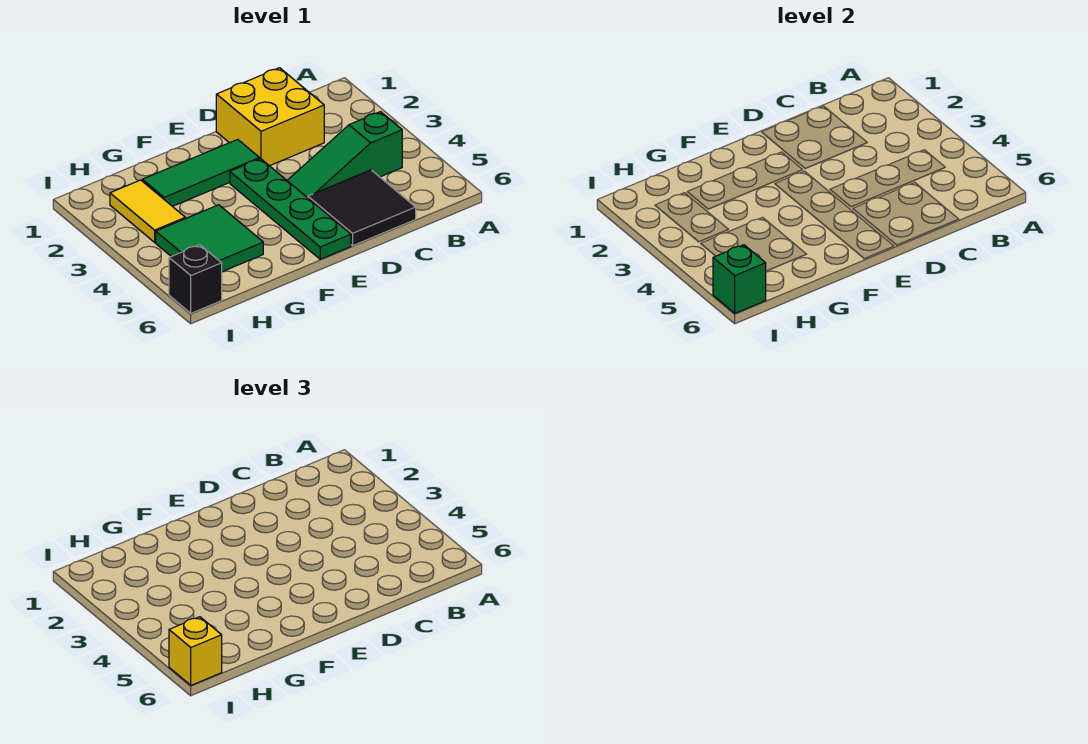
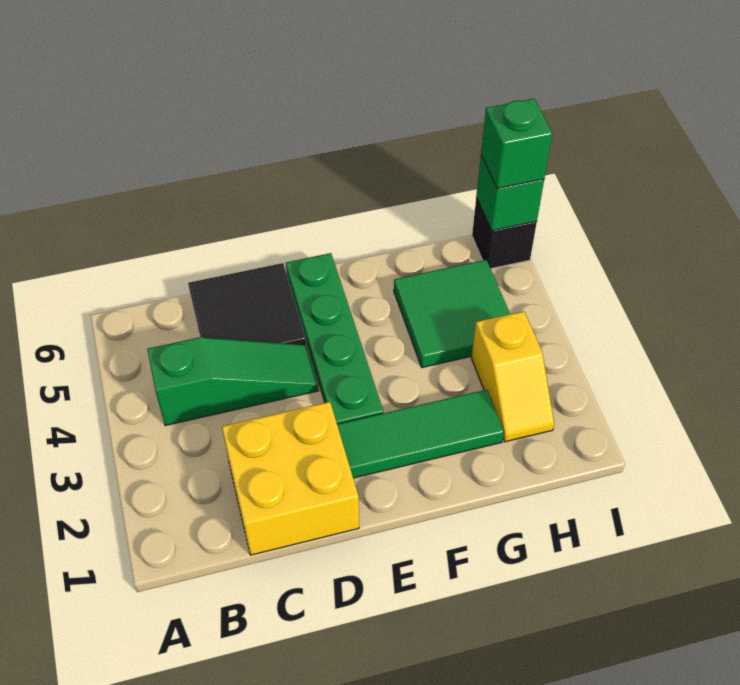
yellow tile H2:H3 level 1 -> yellow slope H2:H3 level 1 top 3
yellow brick I6 level 3 -> green brick I6 level 3

